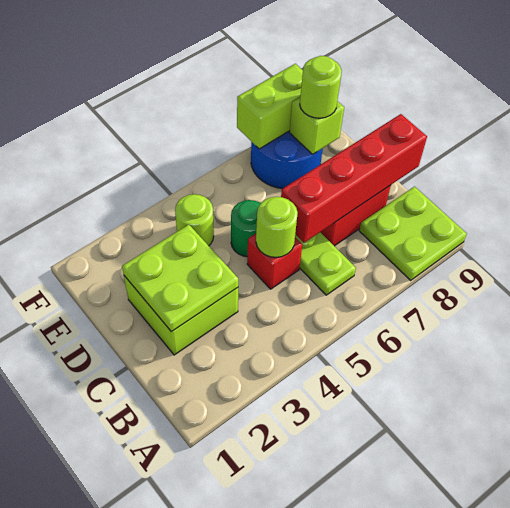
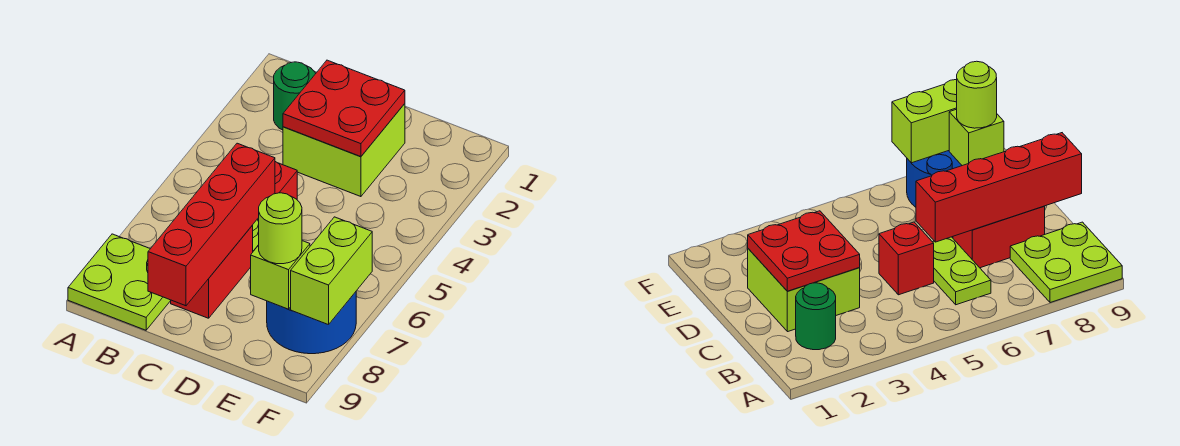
lime plate C2:D3 level 2 -> red plate C2:D3 level 2
lime round brick C5 level 2 -> none
green round brick D5 level 1 -> green round brick B2 level 1
lime round brick E4 level 1 -> none

